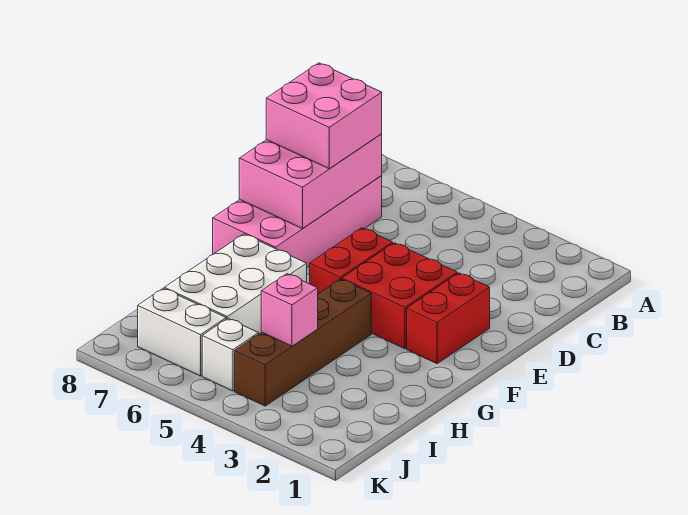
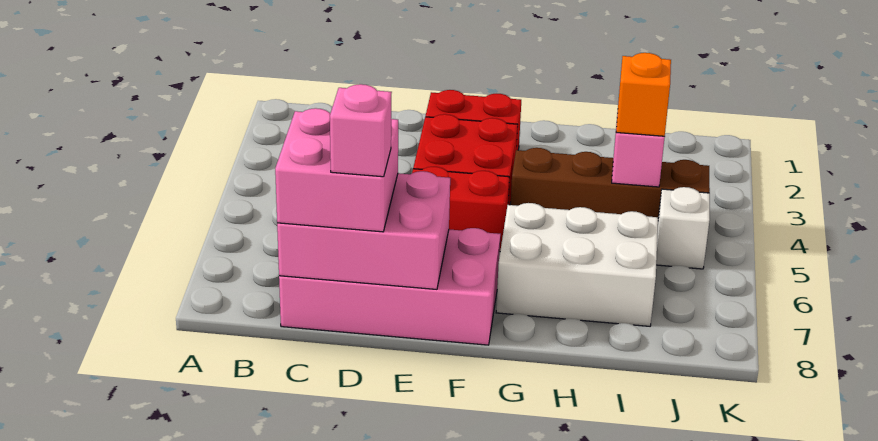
none -> pink brick D8 level 4
none -> orange brick I4 level 3
white brick J6:J7 level 1 -> none

